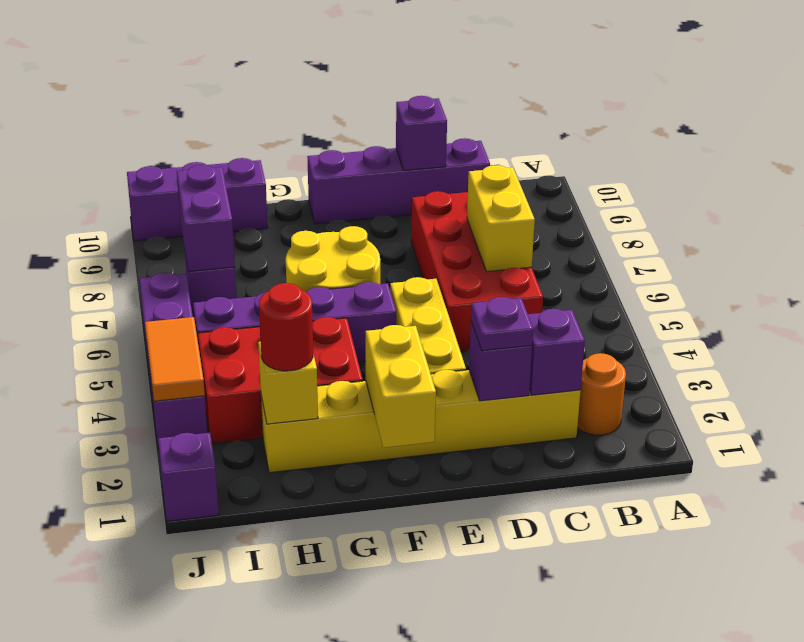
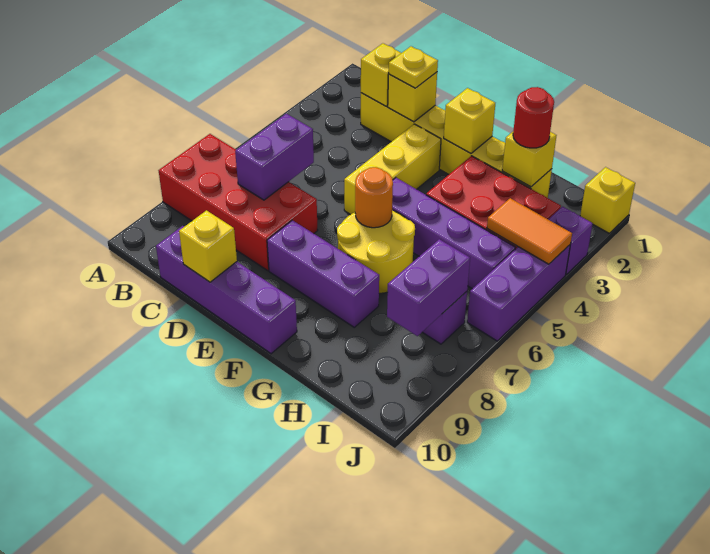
orange round brick B2 level 1 -> orange round brick F6 level 2
purple brick C2 level 2 -> yellow brick C2 level 2
red brick C5:D8 level 1 -> red brick A7:D8 level 1
yellow brick C6:C7 level 2 -> purple brick C6:C7 level 2
purple brick D2 level 2 -> yellow brick D2 level 2
purple plate D2 level 3 -> yellow plate D2 level 3
purple brick D10 level 2 -> yellow brick D10 level 2
yellow brick F1:F2 level 2 -> yellow brick F2 level 2
purple brick H10:J10 level 1 -> purple brick E8:G8 level 1
purple brick J1 level 1 -> yellow brick J1 level 1
orange tile J3:J4 level 2 -> orange tile I4:J4 level 2

